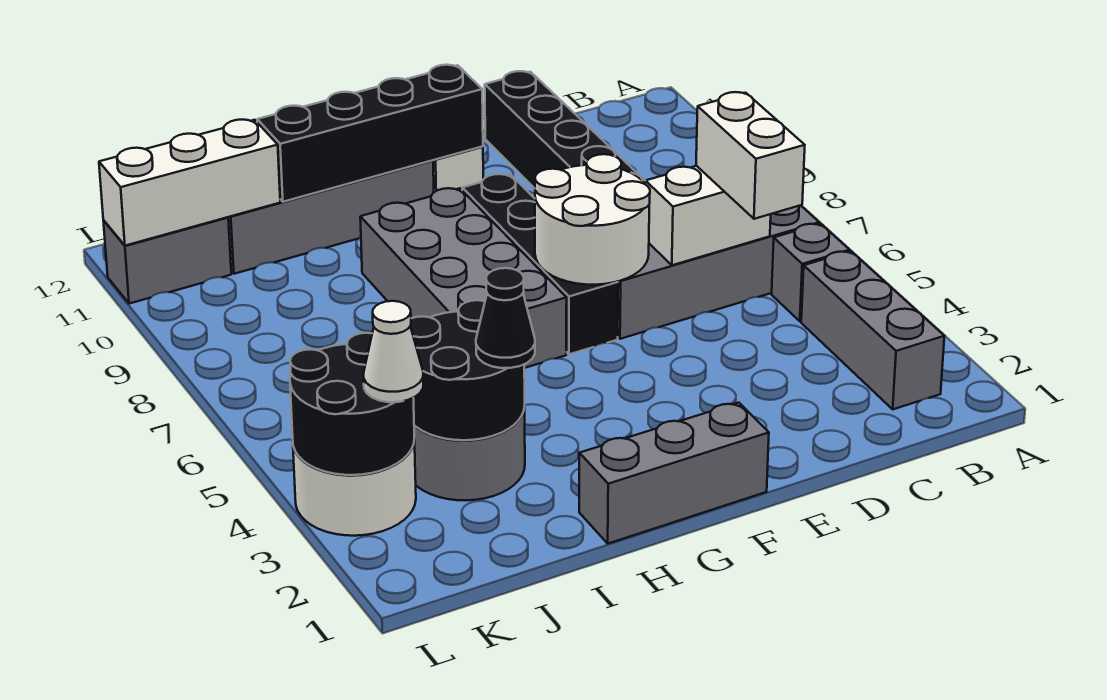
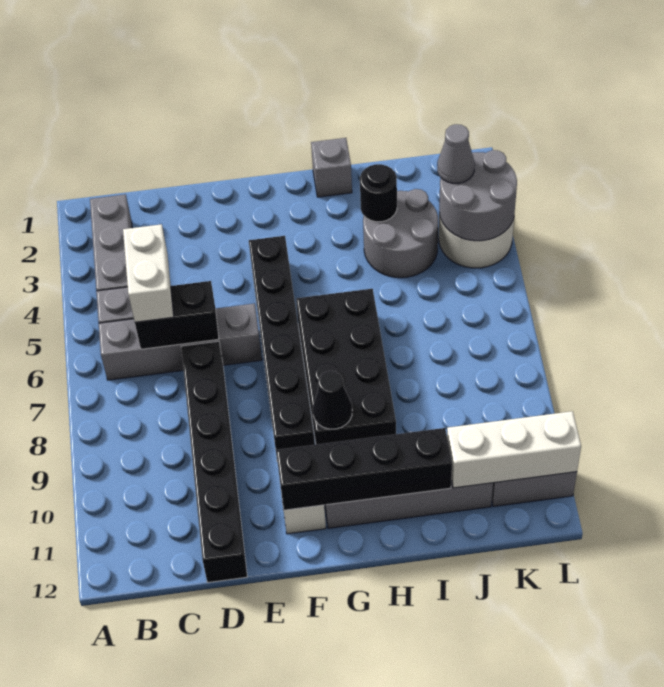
white brick C6:D6 level 2 -> black brick C6:D6 level 2
white round brick E6:F7 level 2 -> none
grey brick F1:H1 level 1 -> grey brick H1 level 1
black brick F6:F9 level 1 -> black brick F4:F9 level 1
grey brick G6:H9 level 1 -> black brick G6:H9 level 1
black round brick I3:J4 level 2 -> black round brick I3 level 2
black cone I3 level 3 -> black cone G9 level 2
black round brick K3:L4 level 2 -> grey round brick K3:L4 level 2
white cone K3 level 3 -> grey cone K3 level 3

